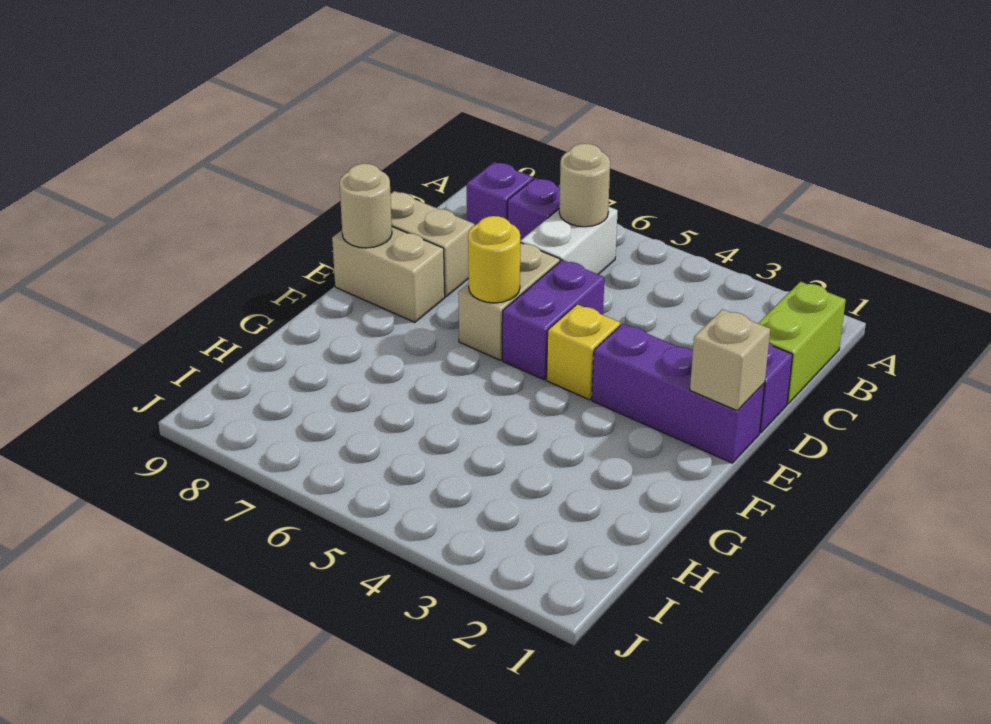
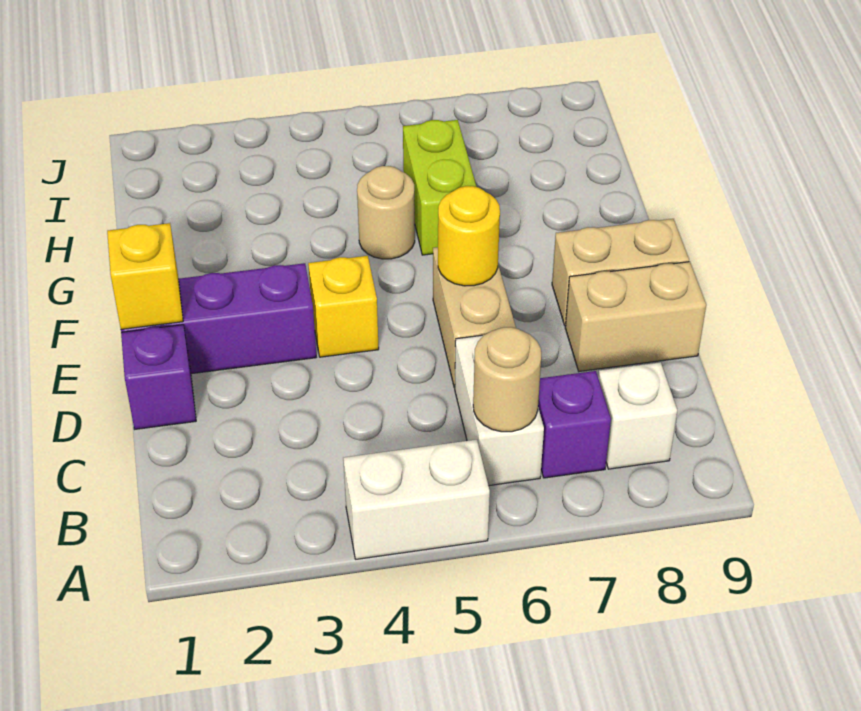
none -> white brick A4:A5 level 1
lime brick B1:C1 level 1 -> lime brick G6:H6 level 1
purple brick B8 level 1 -> white brick B8 level 1
purple brick D5:E5 level 1 -> none
tan brick E1 level 2 -> yellow brick E1 level 2
tan round brick E9 level 2 -> tan round brick G5 level 1

